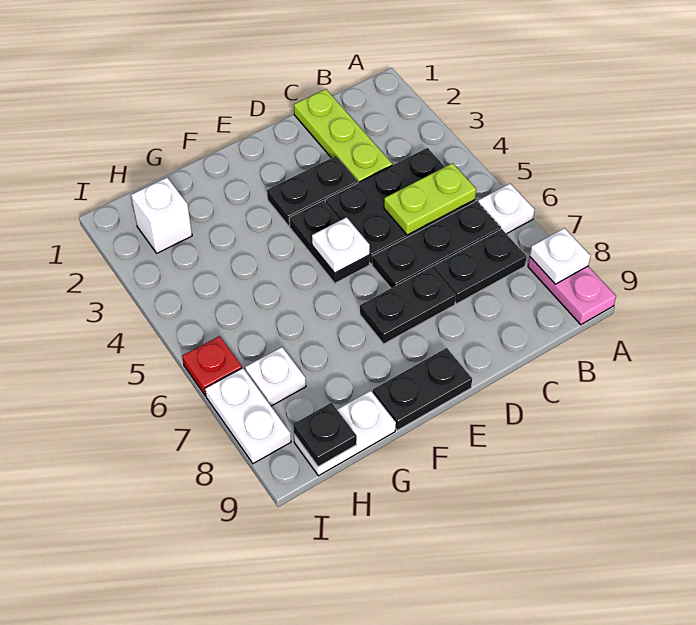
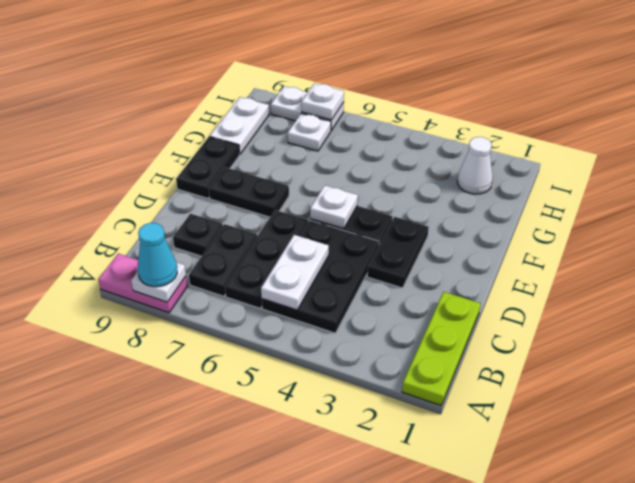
white plate A6 level 1 -> white plate I7 level 2
none -> cyan cone A8 level 3
lime plate B5:C5 level 2 -> white plate B5:C5 level 2
lime plate C1:C3 level 1 -> lime plate A1:C1 level 1
black plate D7:E7 level 1 -> black plate E7:E8 level 1
white brick H2 level 1 -> white cone H2 level 1
black plate H9 level 2 -> black plate C8 level 1
red plate I6 level 1 -> none

